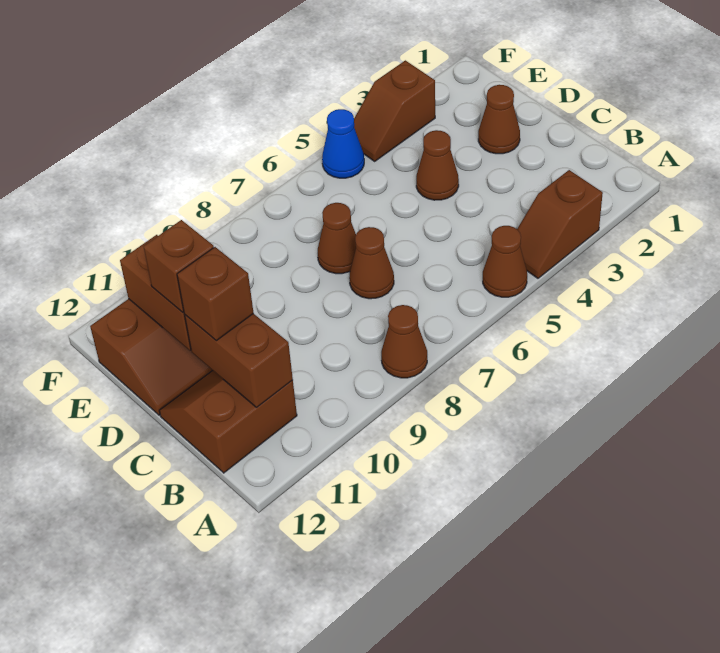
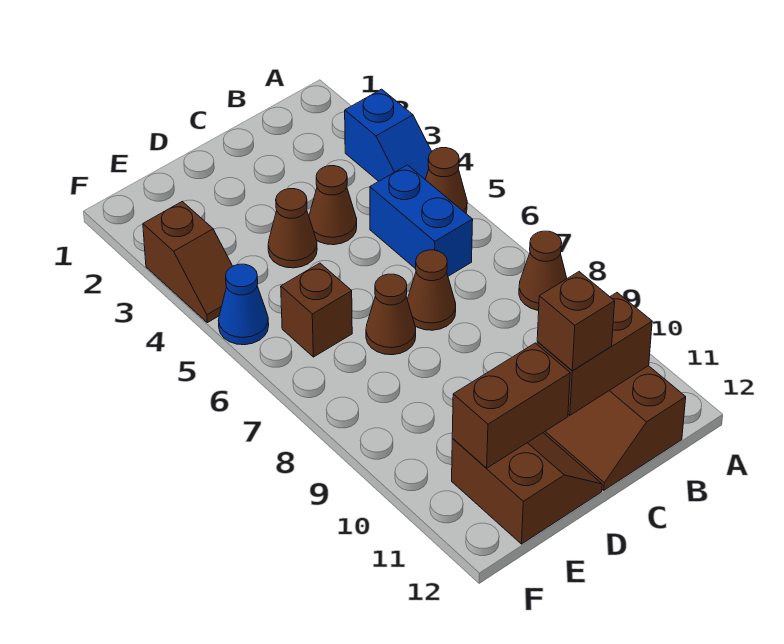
brown slope A3:A4 level 1 top 3 -> blue slope A3:A4 level 1 top 3
none -> blue brick B5:B6 level 1
brown cone D2 level 1 -> brown cone C4 level 1
brown brick D11 level 3 -> brown brick E6 level 1

